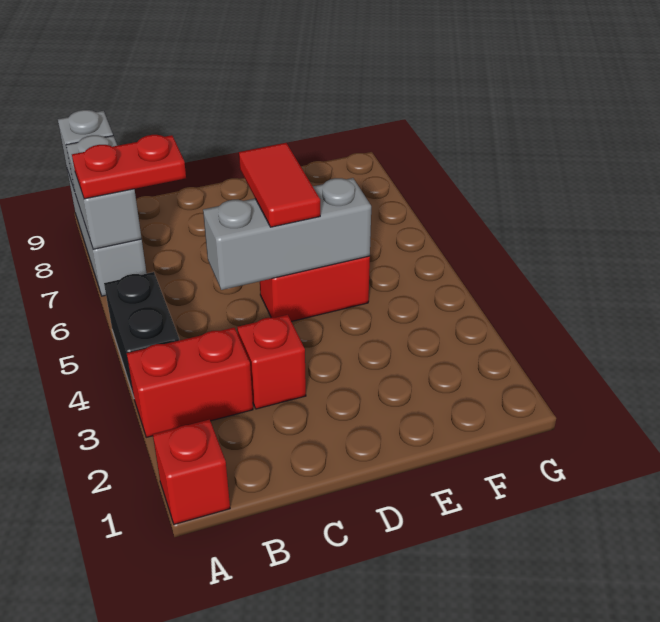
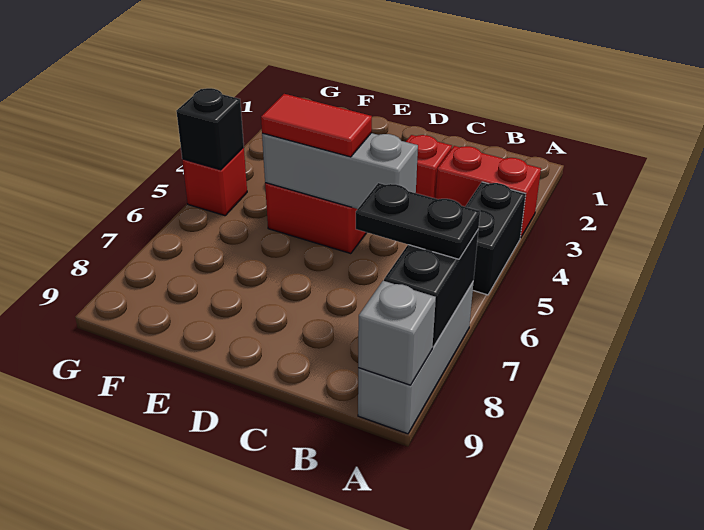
red brick A1 level 1 -> red brick G5 level 1
grey brick A7:A8 level 2 -> black brick A7:A8 level 2
red plate A7:B7 level 3 -> black plate A7:B7 level 3
red tile D5:D6 level 3 -> red tile D5:E5 level 3
none -> black brick G5 level 2

